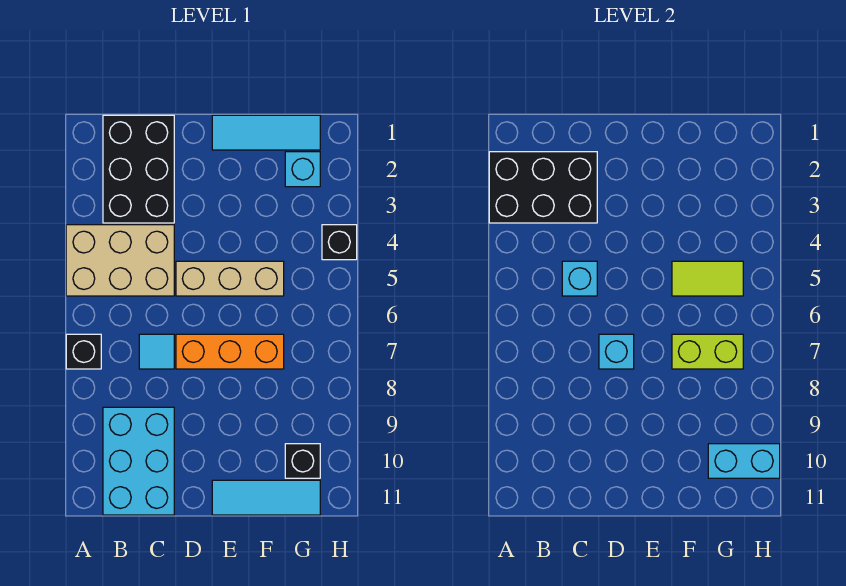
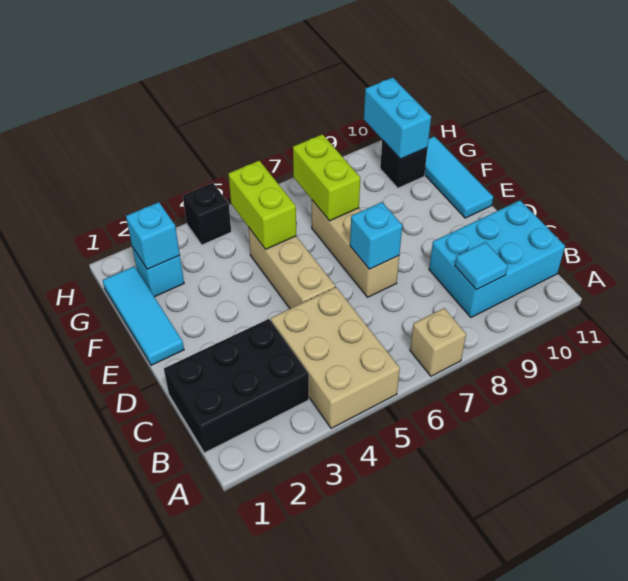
black brick A2:C3 level 2 -> none
black brick A7 level 1 -> tan brick A7 level 1
cyan brick C5 level 2 -> cyan brick G2 level 2
cyan tile C7 level 1 -> cyan tile B9 level 2
orange brick D7:F7 level 1 -> tan brick D7:F7 level 1
lime tile F5:G5 level 2 -> lime brick F5:G5 level 2

